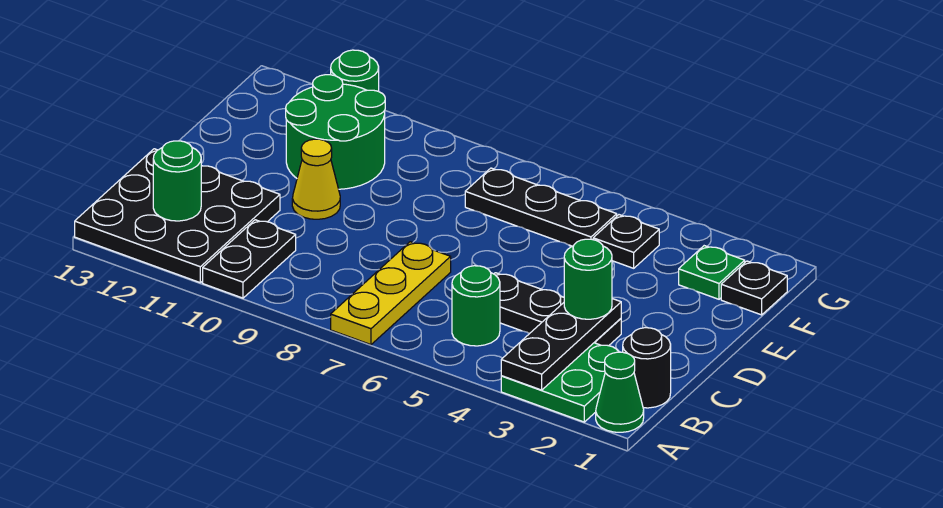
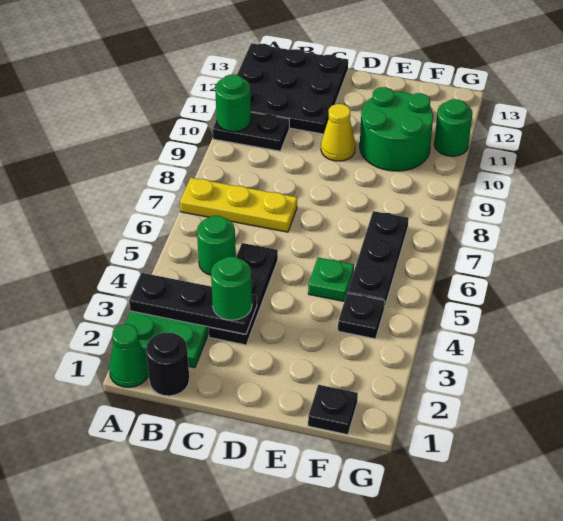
green round brick B12 level 2 -> green round brick A10 level 2
green plate F2 level 1 -> green plate E5 level 1

